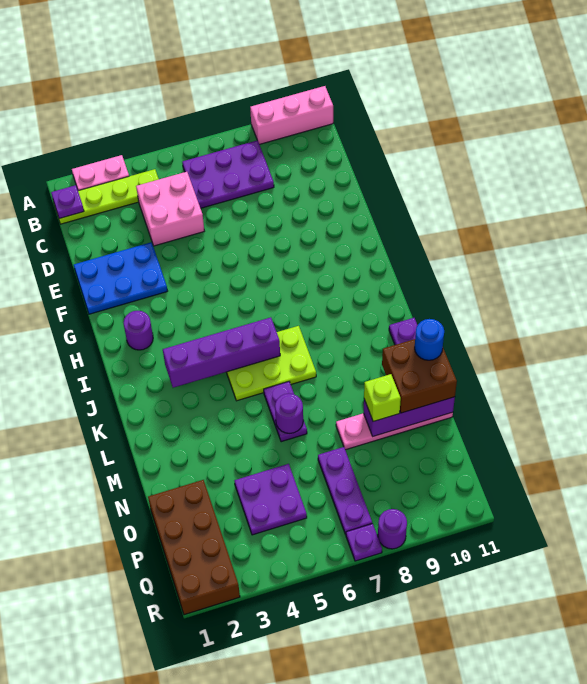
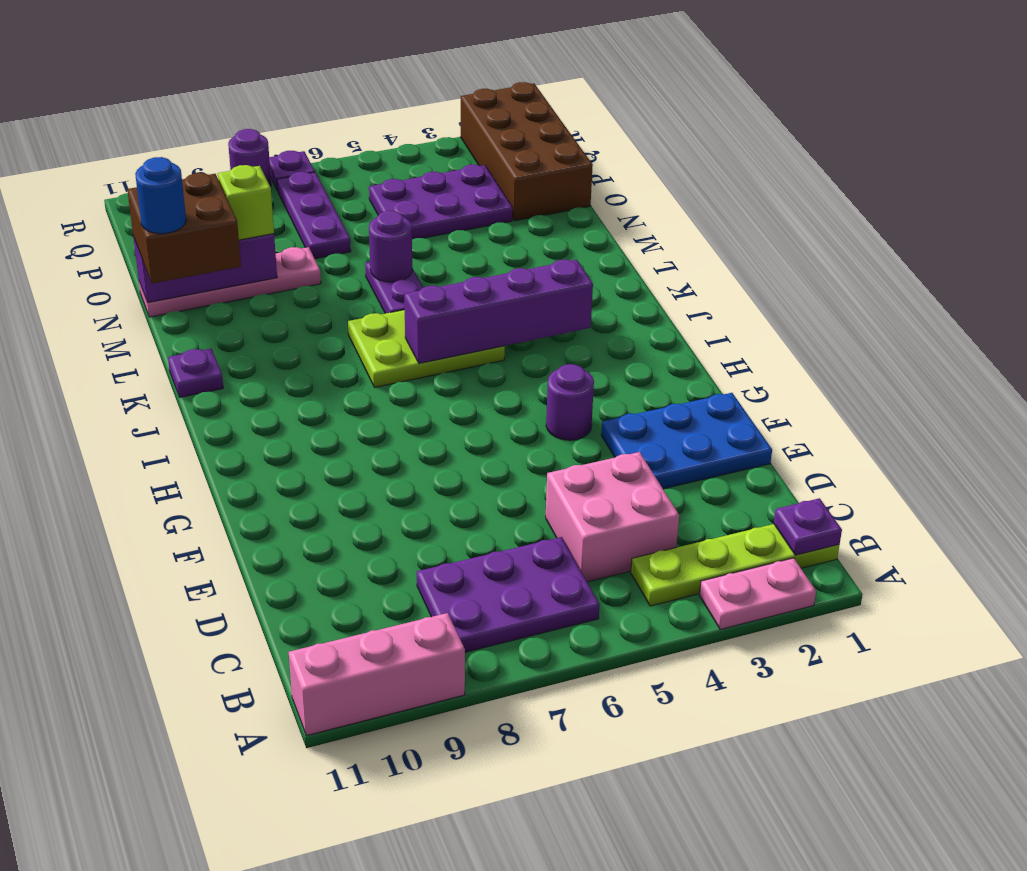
purple round brick H2 level 1 -> purple round brick G4 level 1
purple plate O4:P5 level 1 -> purple plate O3:P5 level 1

